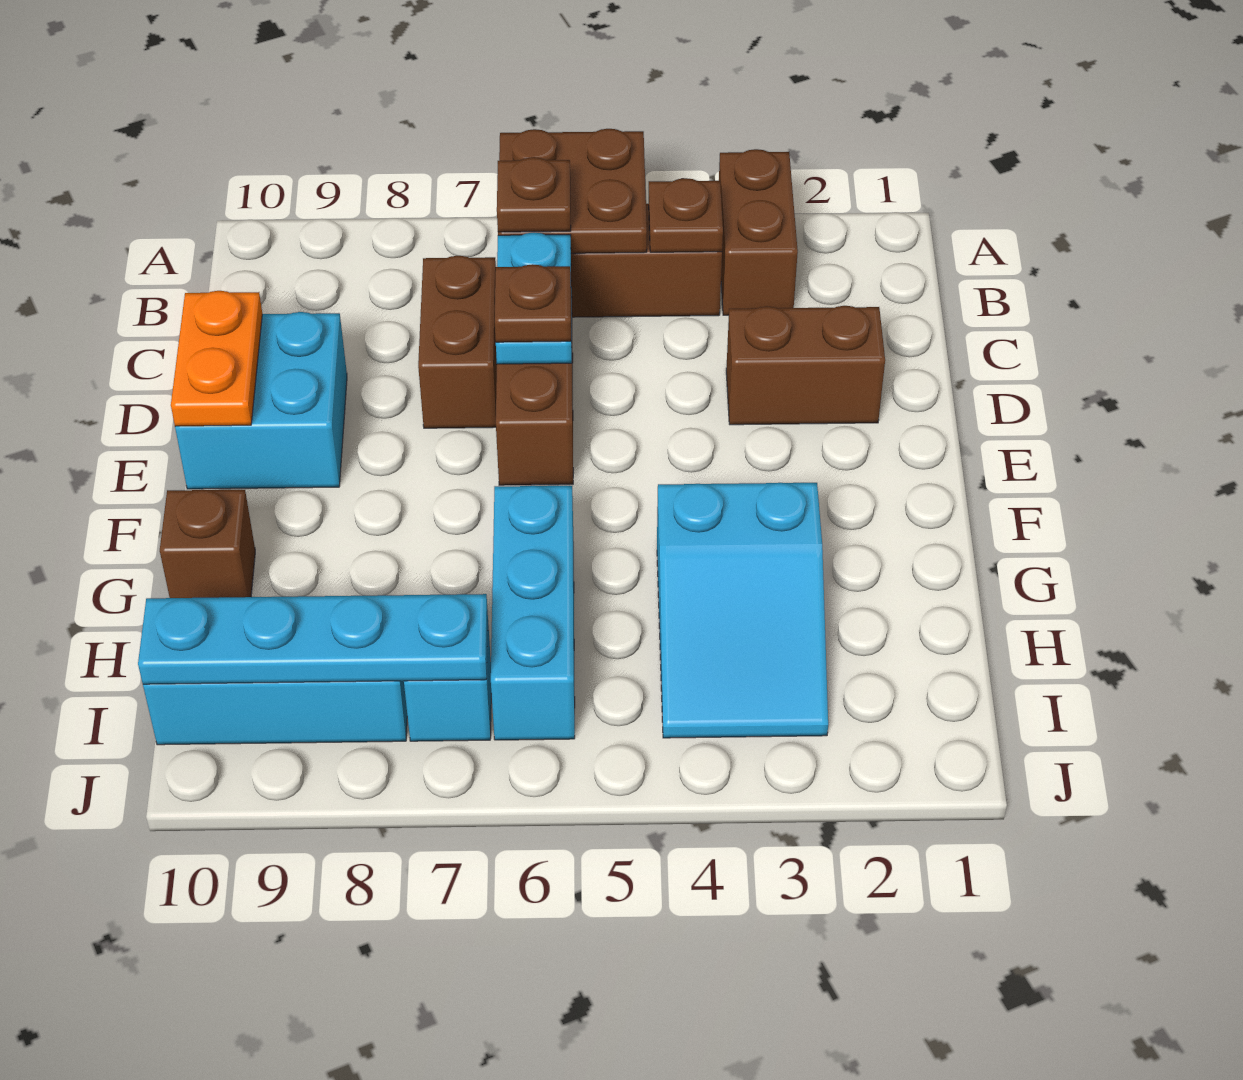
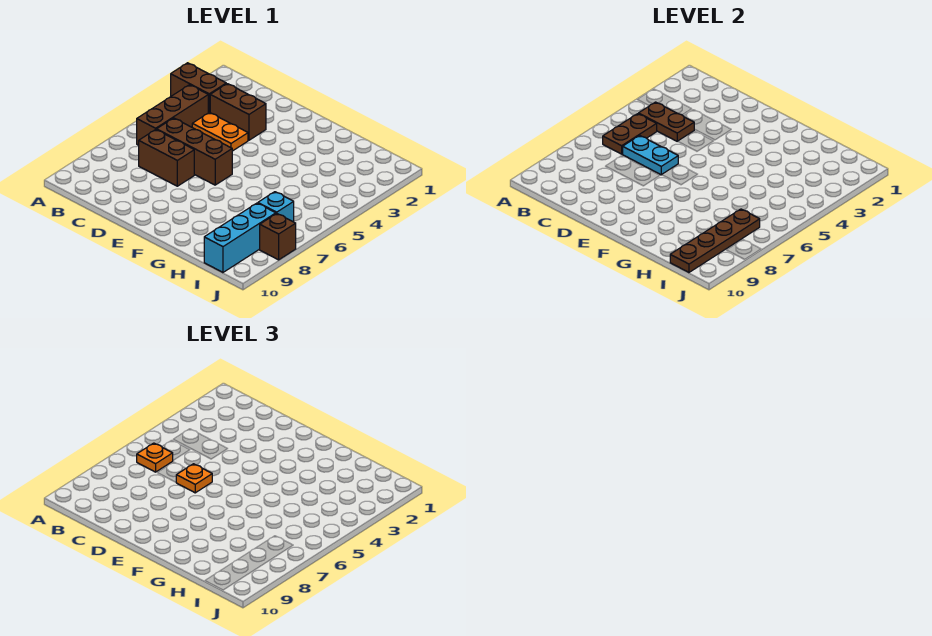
brown plate A5:B6 level 2 -> brown plate B5:B6 level 2
brown plate B4 level 2 -> brown plate B4:C4 level 2
brown plate B6 level 3 -> orange plate B6 level 3
brown brick D2:D3 level 1 -> brown brick C3:D3 level 1
brown plate D6 level 3 -> orange plate D6 level 3
cyan brick D9:E10 level 1 -> none
orange plate D10:E10 level 2 -> orange plate C4:D4 level 1
cyan slope G3:I4 level 1 top G -> none
cyan brick G6:I6 level 1 -> none
brown brick G10 level 1 -> brown brick J8 level 1
cyan plate I7:I10 level 2 -> brown plate I7:I10 level 2

